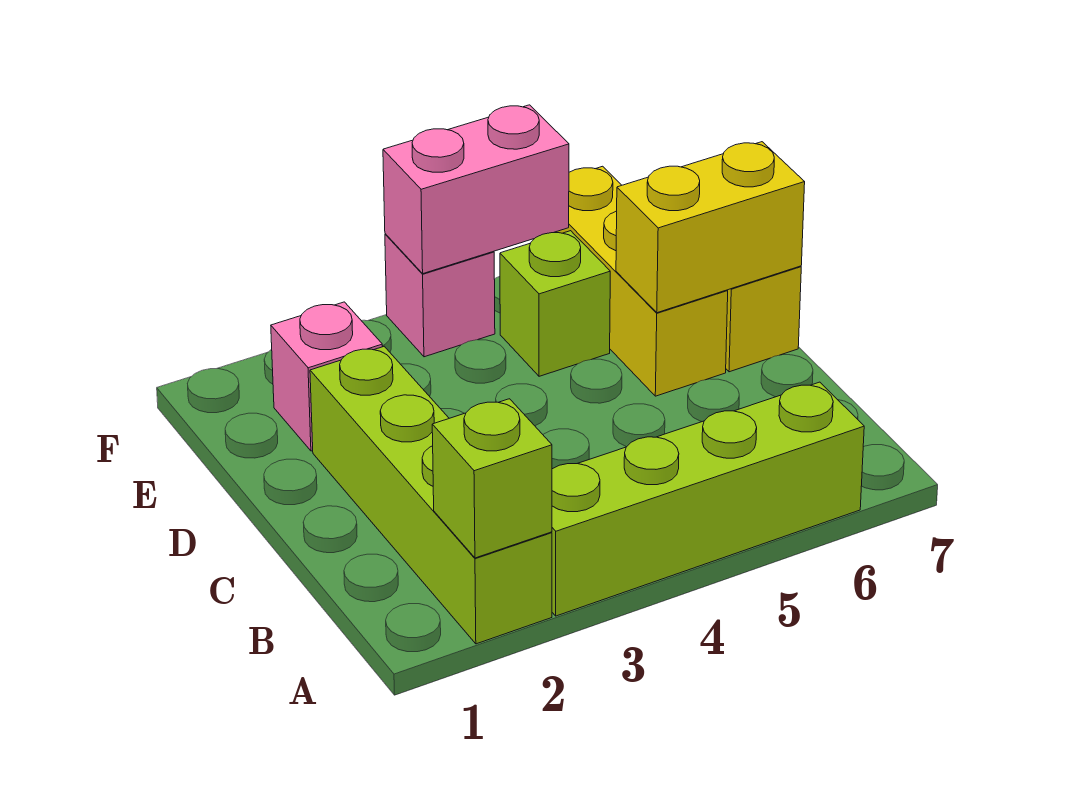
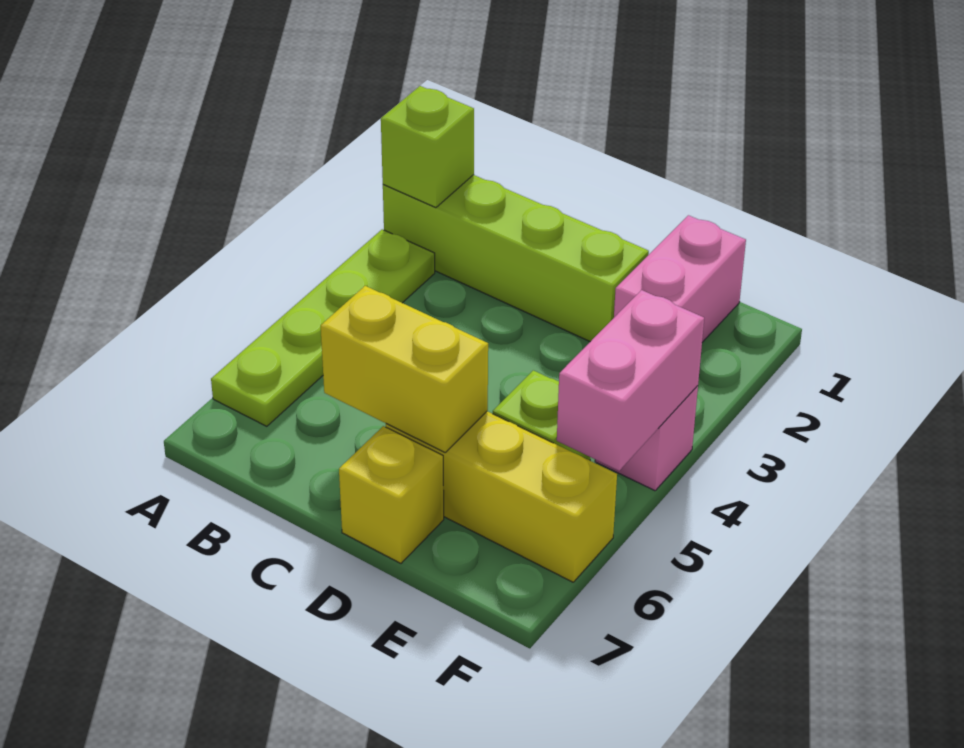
lime brick A3:A6 level 1 -> lime plate A3:A6 level 1
yellow brick D6:D7 level 2 -> yellow brick C6:D6 level 2
pink brick E2 level 1 -> pink brick E1:E2 level 1

